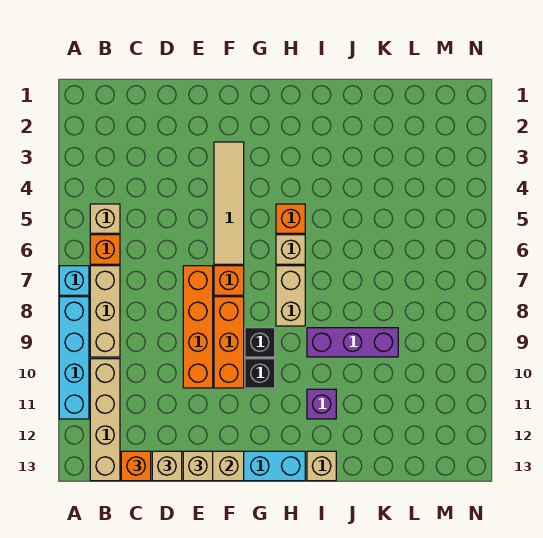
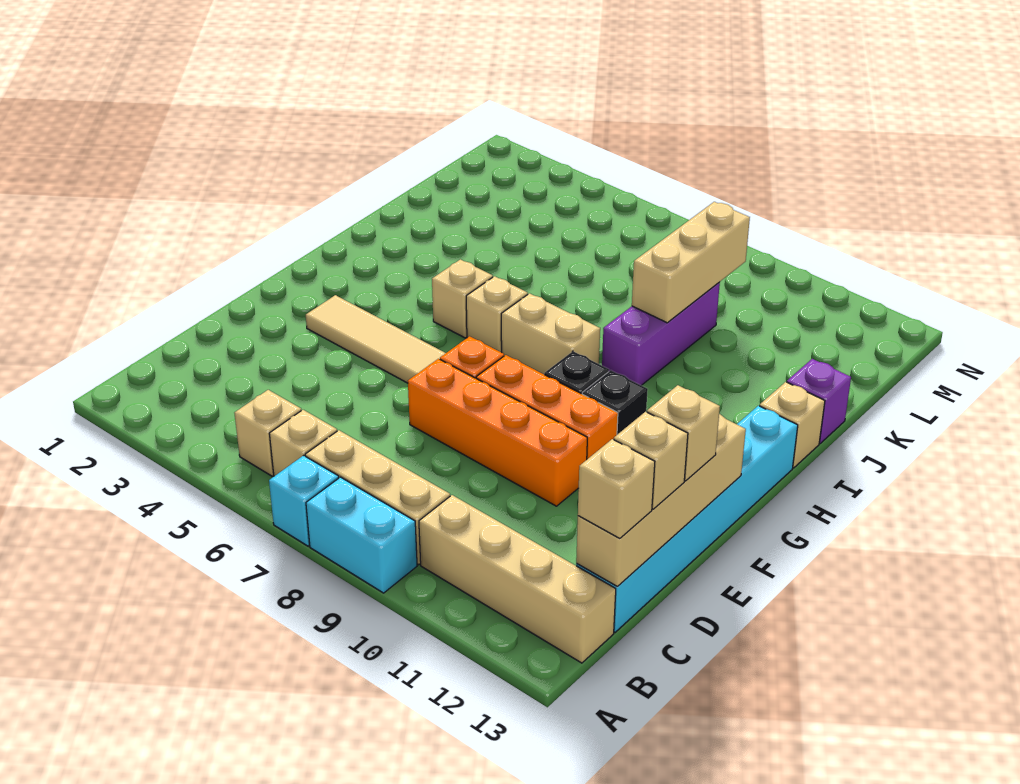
cyan brick A8:A11 level 1 -> cyan brick A8:A9 level 1
orange brick B6 level 1 -> tan brick B6 level 1
orange brick C13 level 3 -> tan brick C13 level 3
orange brick H5 level 1 -> tan brick H5 level 1
purple brick I11 level 1 -> purple brick J13 level 1
none -> tan brick J9:L9 level 2

